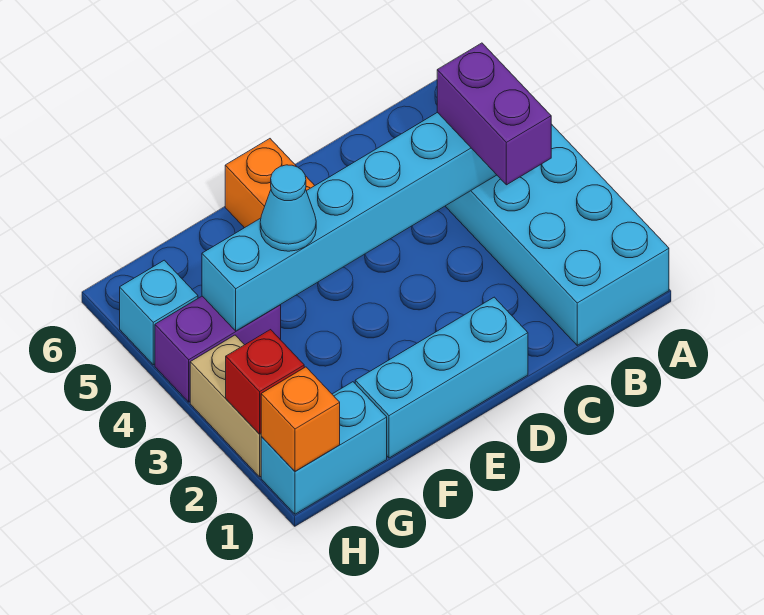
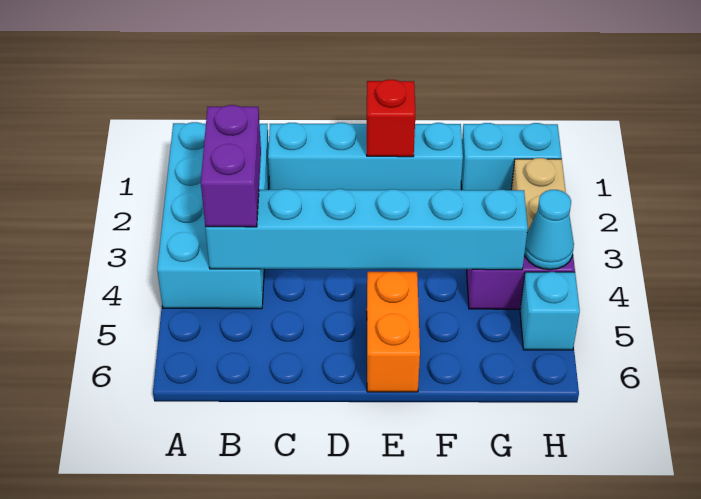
cyan brick D1:F1 level 1 -> cyan brick C1:F1 level 1
cyan cone F4 level 3 -> cyan cone H4 level 2
orange brick H1 level 2 -> none
red brick H2 level 2 -> red brick E1 level 2

